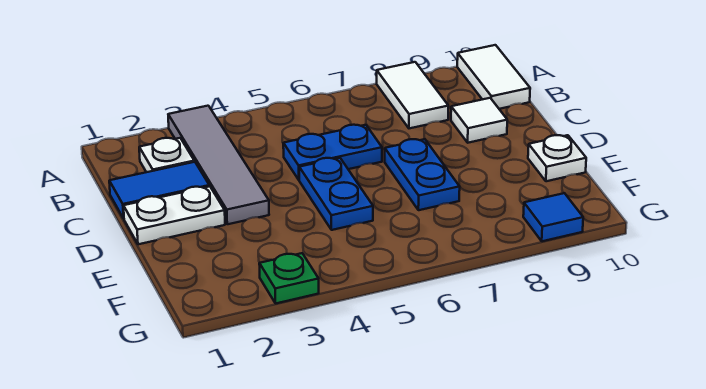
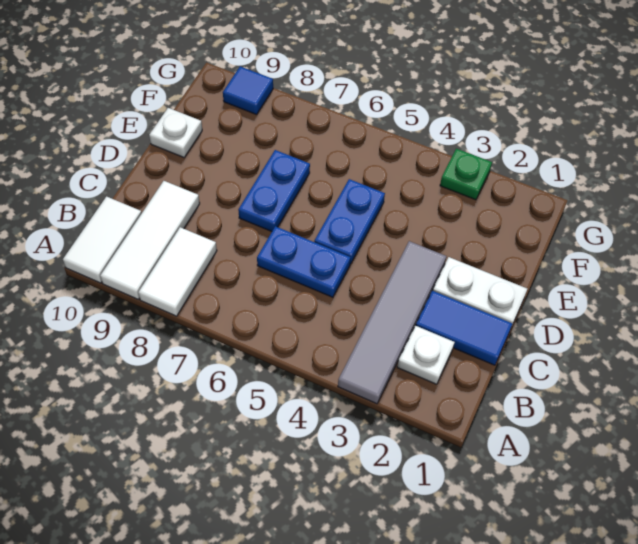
white tile C9 level 1 -> white tile A9:C9 level 1

